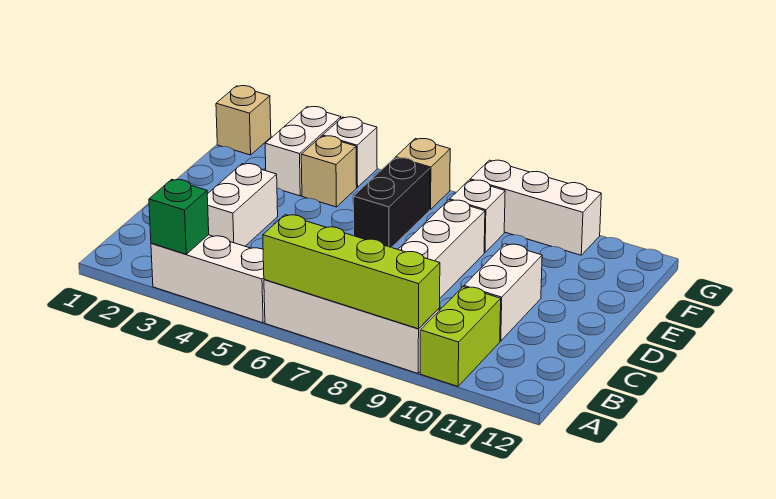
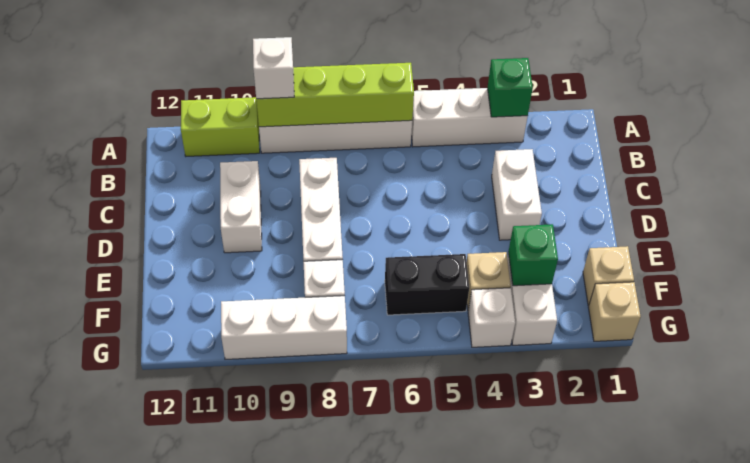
none -> white brick A9 level 3
lime brick A10:B10 level 1 -> lime brick A10:A11 level 1
black brick E6:F6 level 1 -> black brick F5:F6 level 1
none -> green brick F3 level 2
tan brick G6 level 1 -> tan brick F1 level 1

